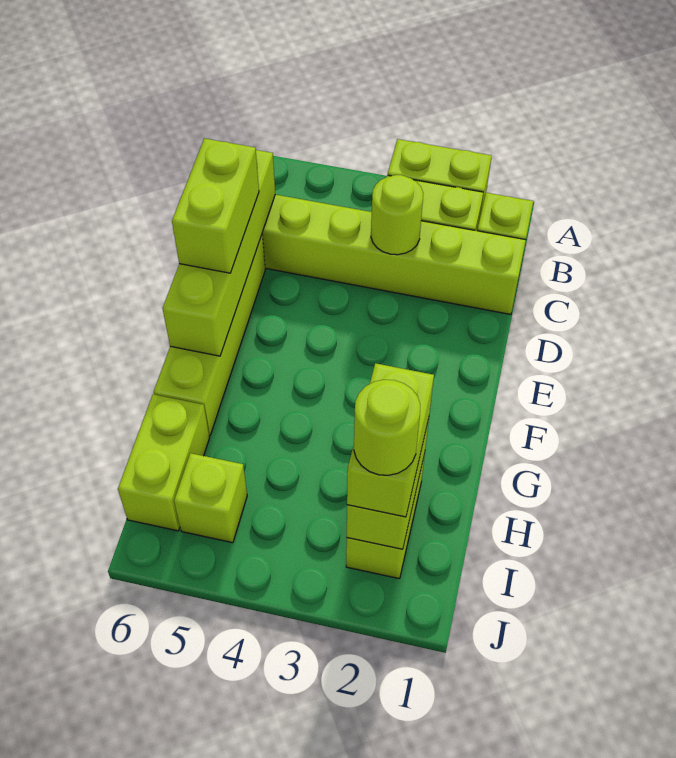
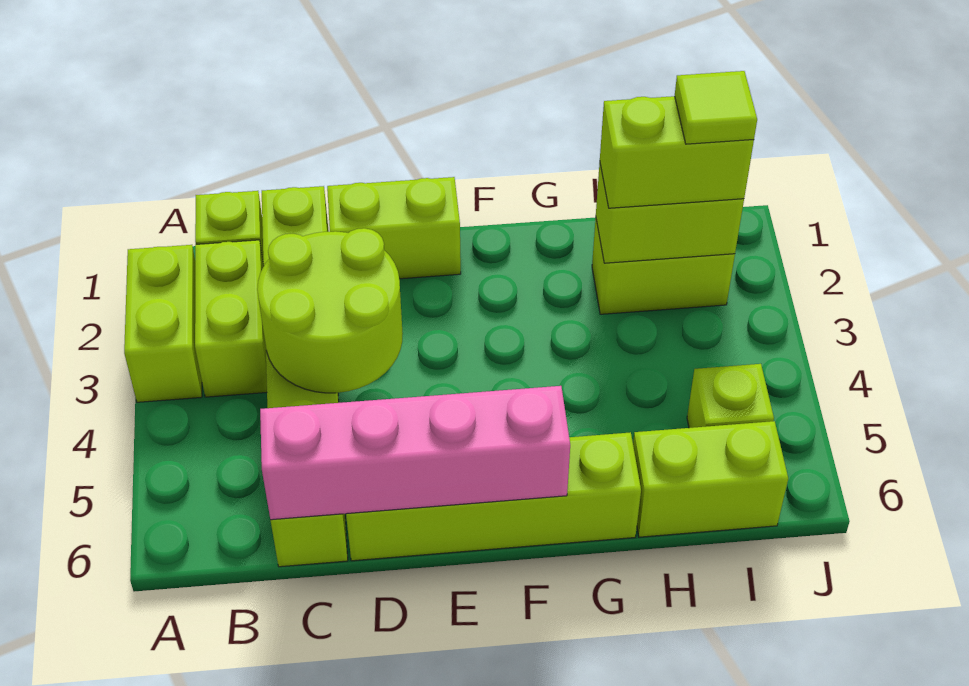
lime round brick C3 level 2 -> lime round brick C3:D4 level 2
lime brick C6:F6 level 2 -> pink brick C6:F6 level 2
lime brick D6:E6 level 3 -> lime brick D1:E1 level 1
lime round brick I2 level 4 -> lime tile I2 level 4

